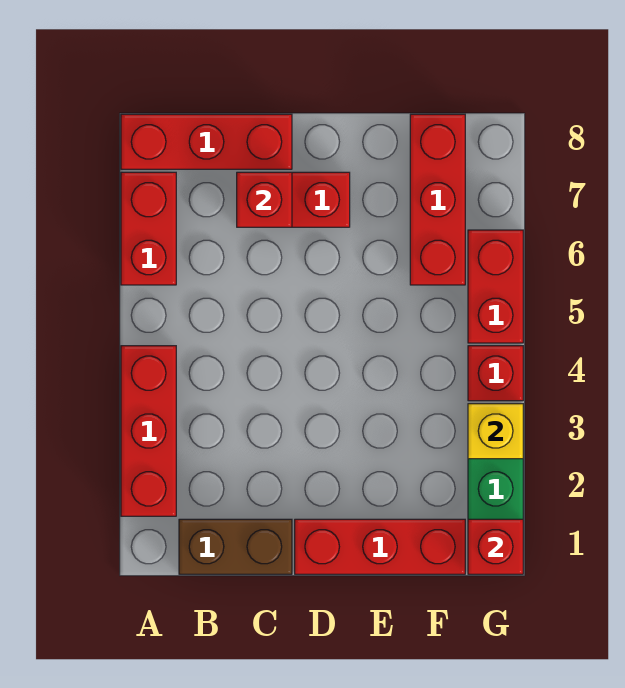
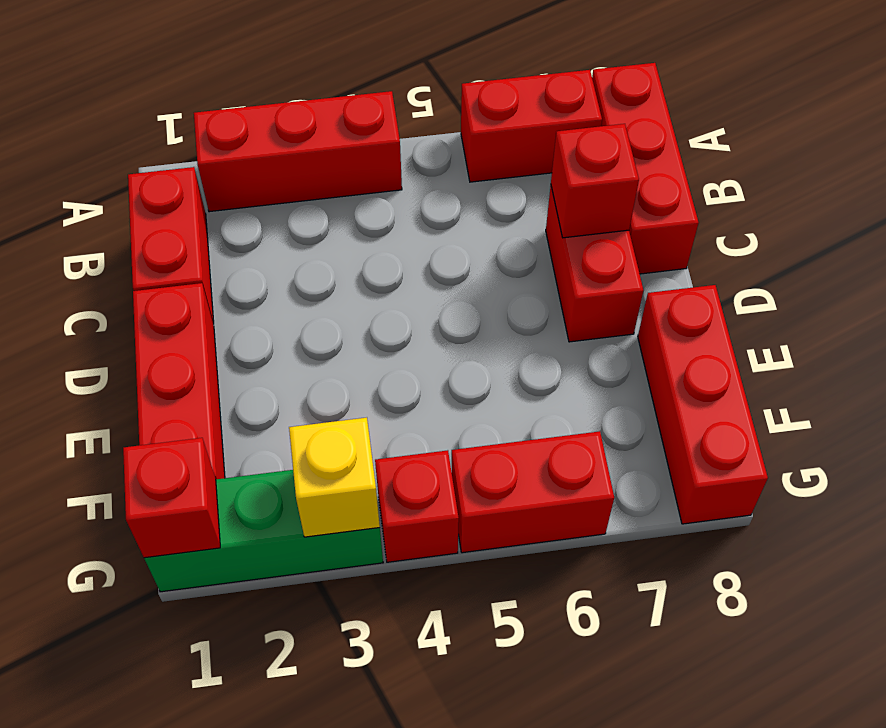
brown brick B1:C1 level 1 -> red brick B1:C1 level 1
red brick F6:F8 level 1 -> red brick E8:G8 level 1

